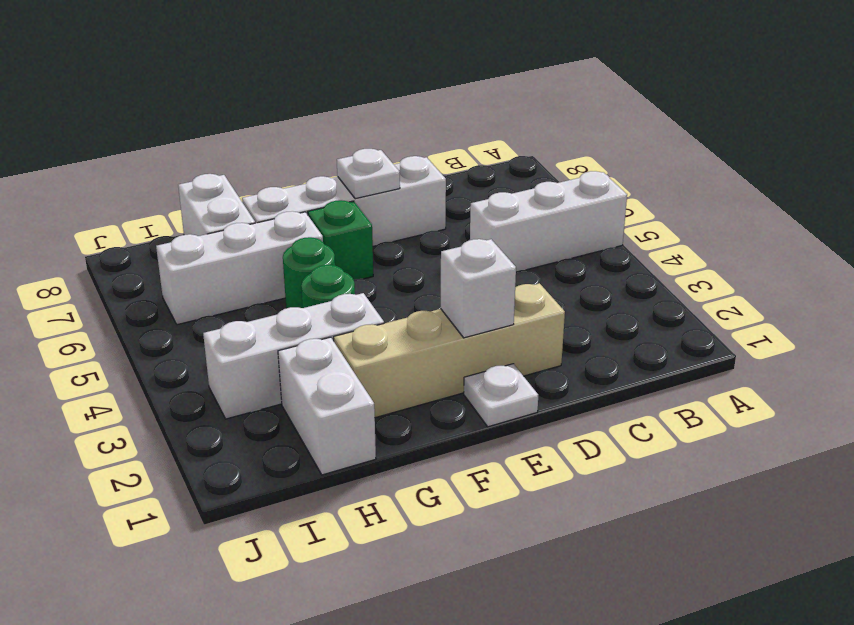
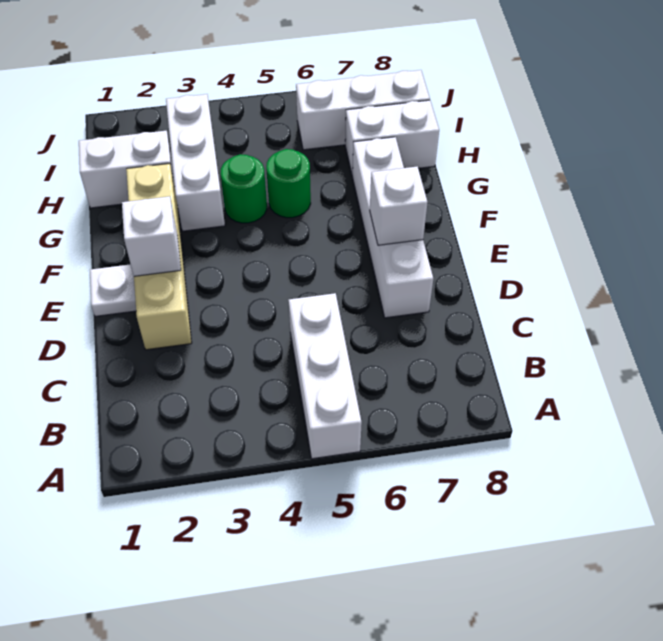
white plate E7 level 2 -> white brick E7 level 2
green brick F6 level 1 -> none
white brick G6:I6 level 1 -> white brick I6:I8 level 1

